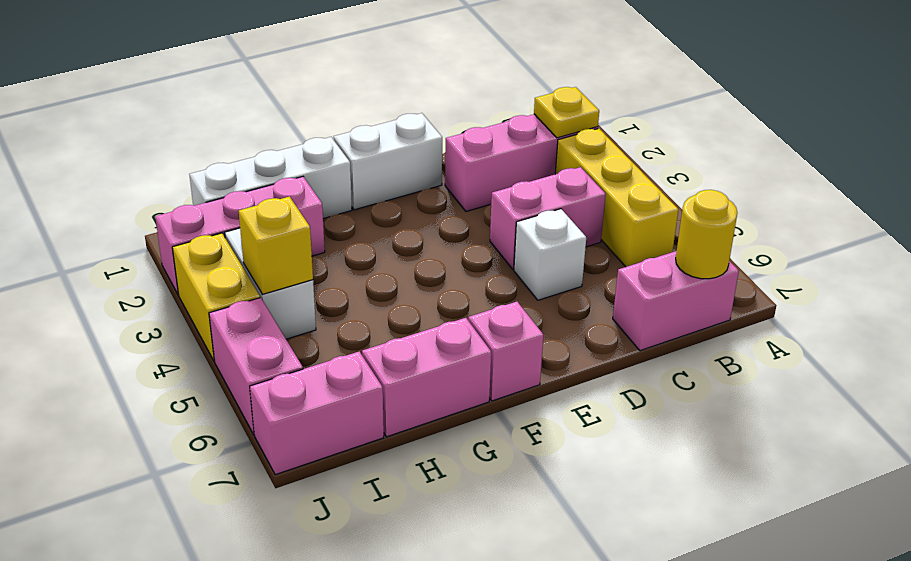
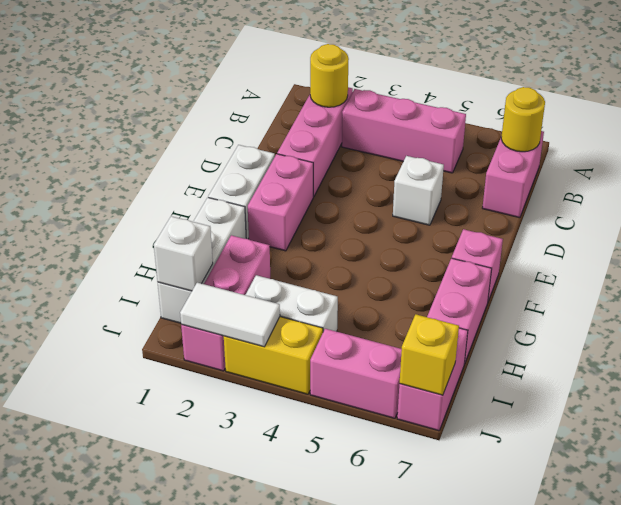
yellow plate B2 level 2 -> yellow round brick B2 level 2
yellow brick B3:B5 level 1 -> pink brick B3:B5 level 1
pink brick C4:D4 level 1 -> pink brick E2:F2 level 1
none -> white brick I1 level 2
yellow brick I4 level 2 -> yellow brick J7 level 2
none -> white tile J2:J3 level 2

